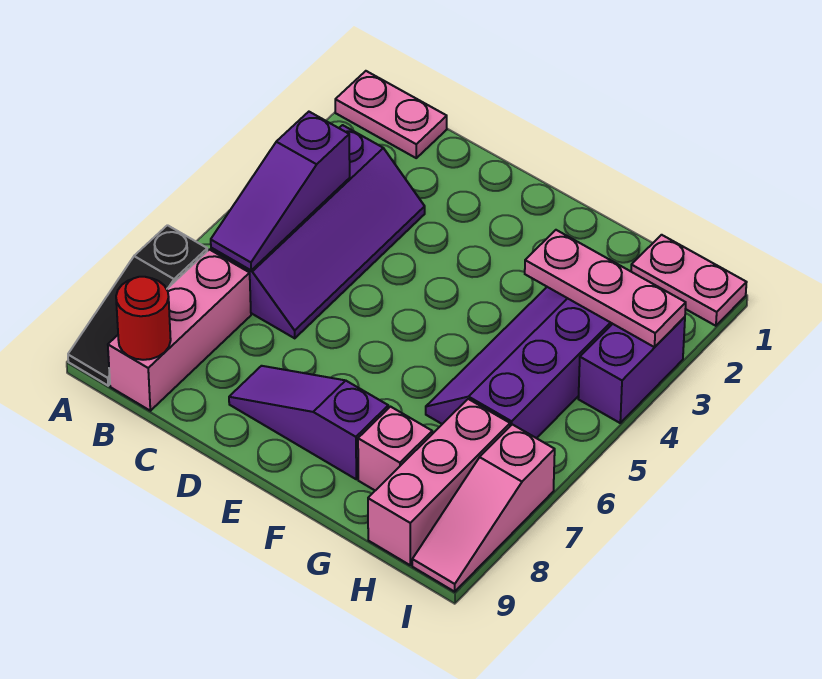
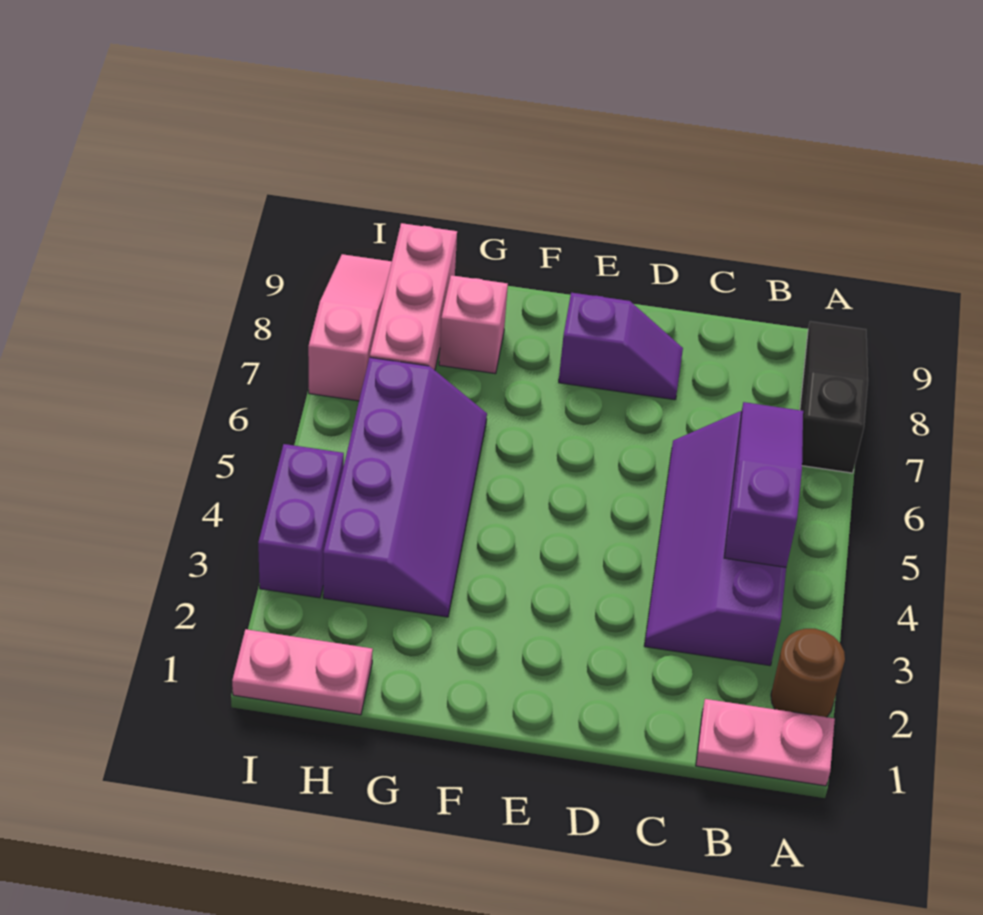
none -> brown round brick A2 level 1
pink brick B7:B9 level 1 -> none
red round brick B9 level 2 -> none
purple slope D8:F8 level 1 top F -> purple slope D8:E8 level 1 top E
pink plate G3:I3 level 2 -> none

